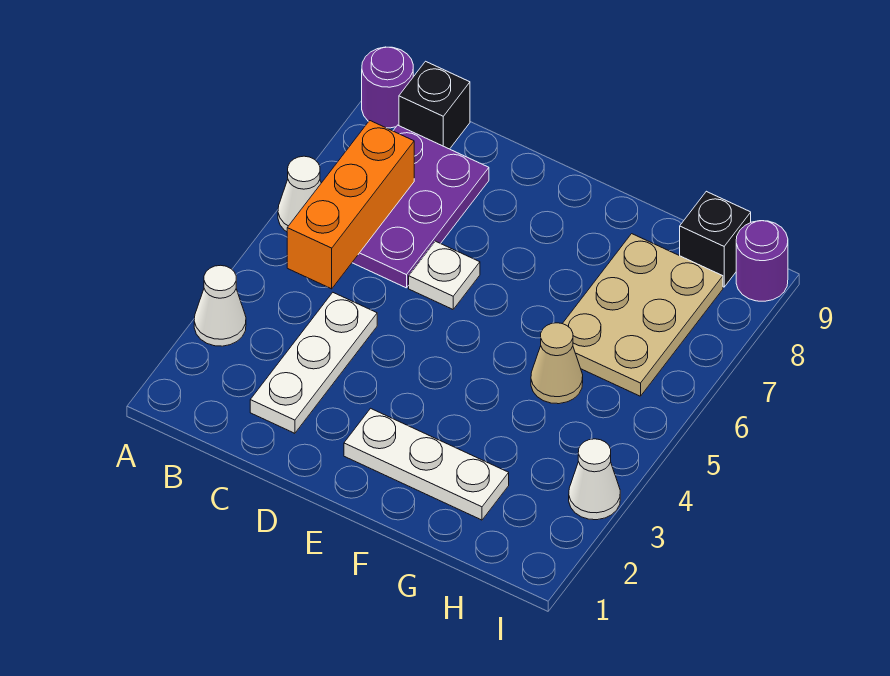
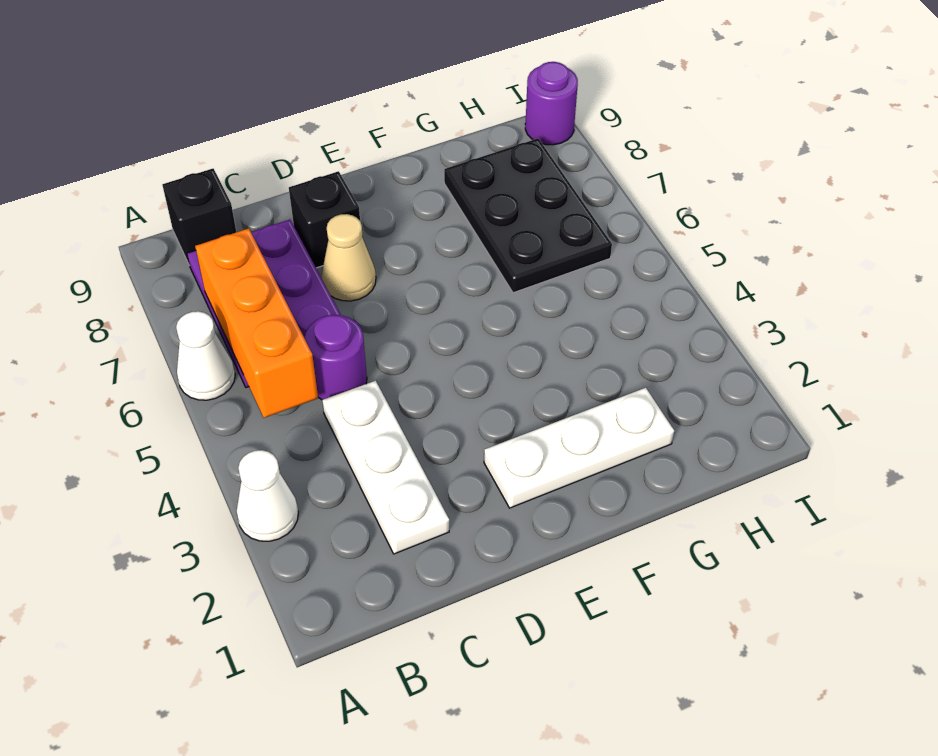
purple round brick A9 level 1 -> purple round brick C5 level 1
white plate D6 level 1 -> none
tan cone G5 level 1 -> tan cone D7 level 1
tan plate G6:H8 level 1 -> black plate G6:H8 level 1
black brick H9 level 1 -> black brick D8 level 1
white cone I3 level 1 -> none

